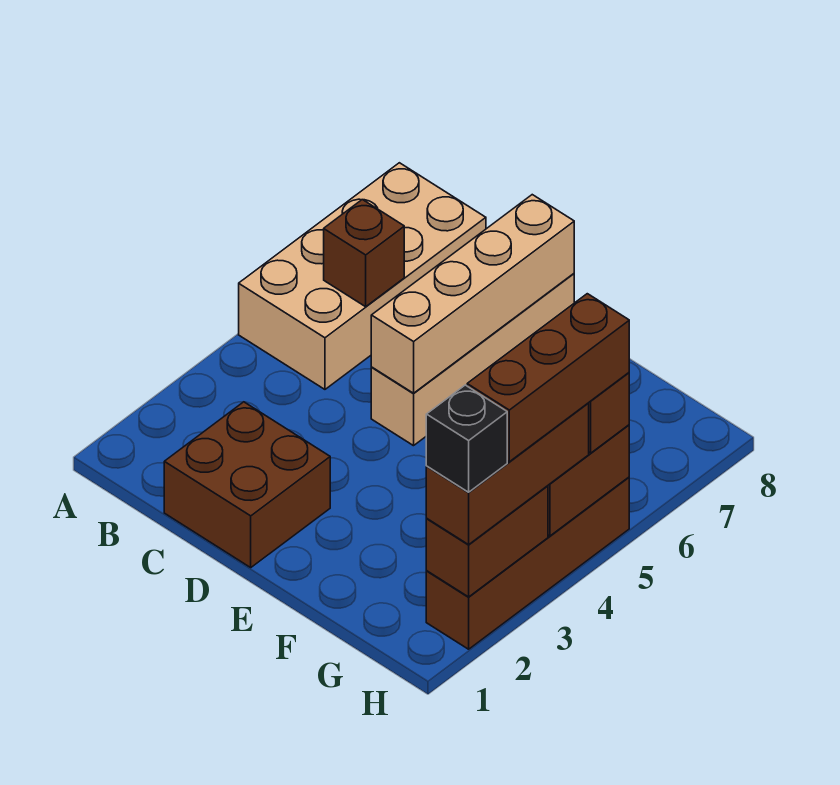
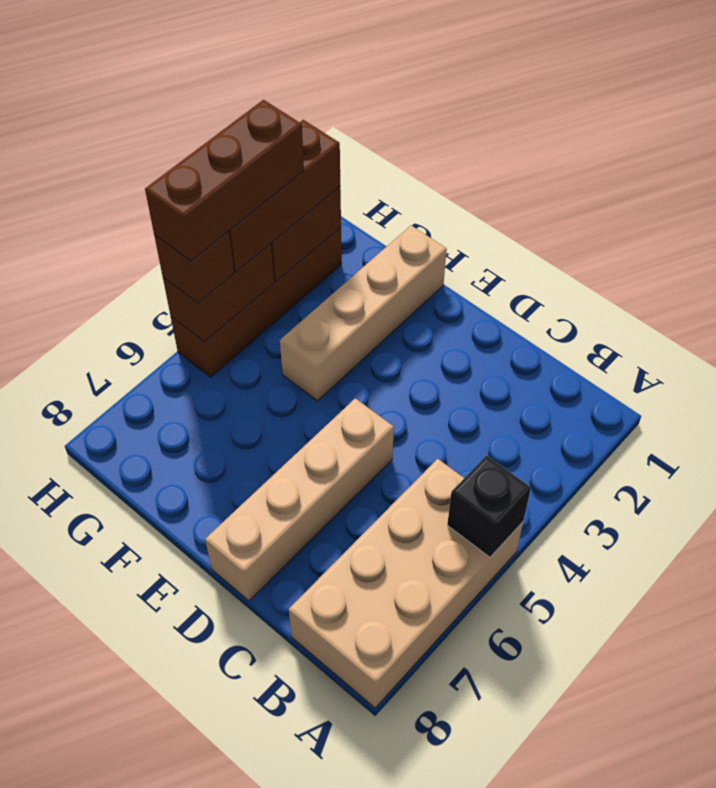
brown brick B6 level 2 -> none
brown brick C1:D2 level 1 -> none
tan brick D5:D8 level 2 -> tan brick F1:F4 level 1
black brick H2 level 4 -> black brick A5 level 2

